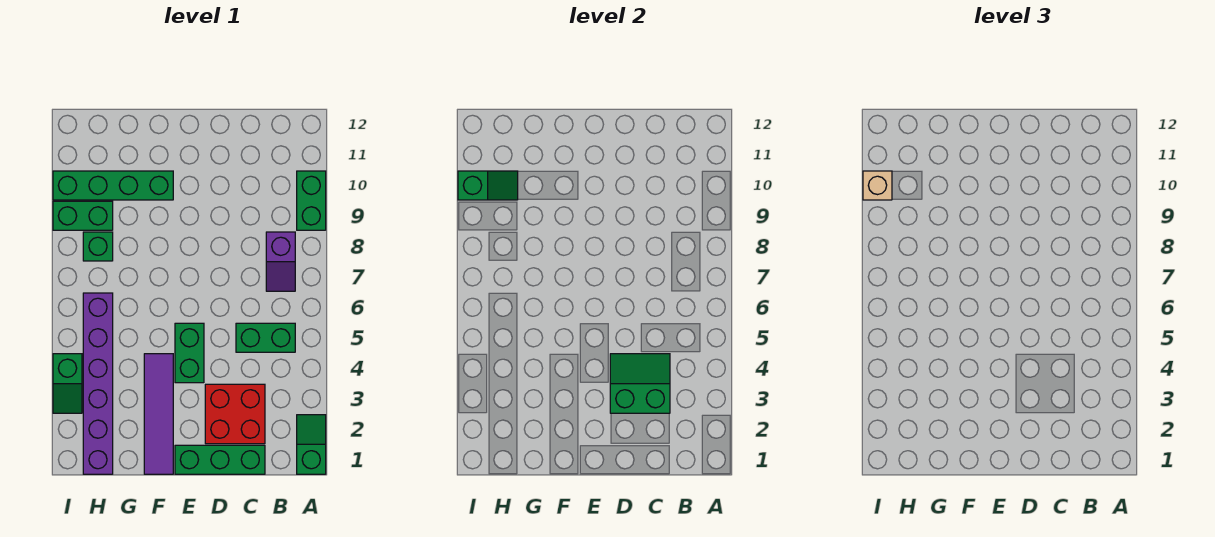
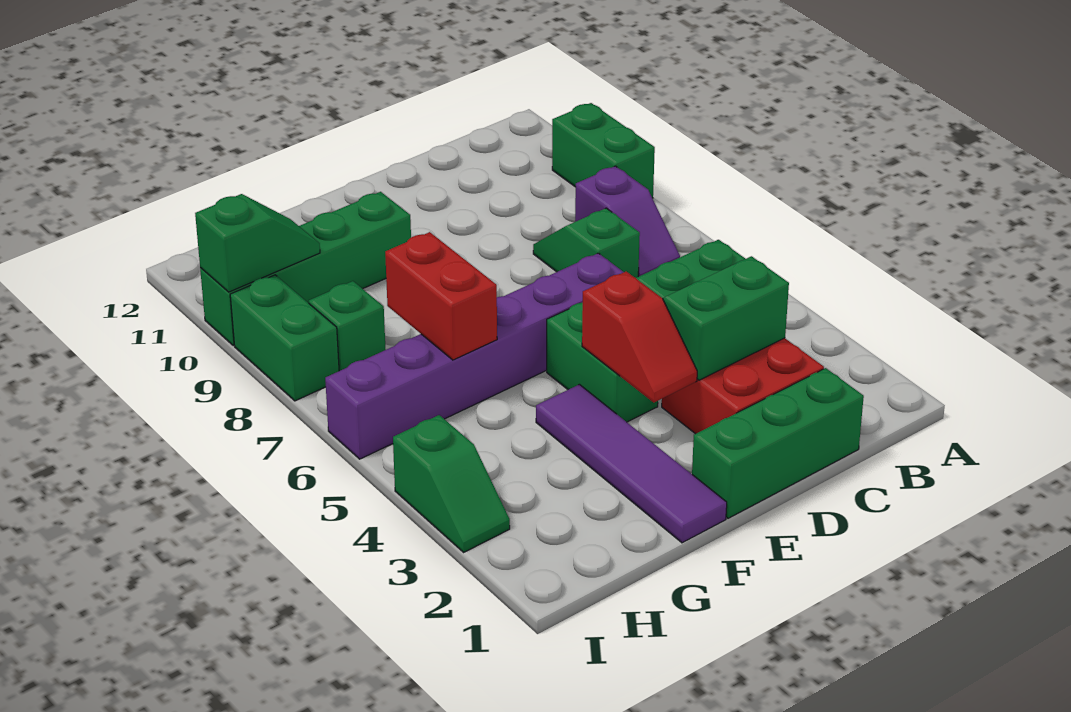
green slope A1:A2 level 1 top 1 -> green slope C7:C8 level 1 top 7
none -> red slope E3:E4 level 2 top 4
none -> red brick G6:G7 level 2
purple brick H1:H6 level 1 -> purple brick D6:I6 level 1
green brick H9:I9 level 1 -> green brick I8:I9 level 1
tan brick I10 level 3 -> none

